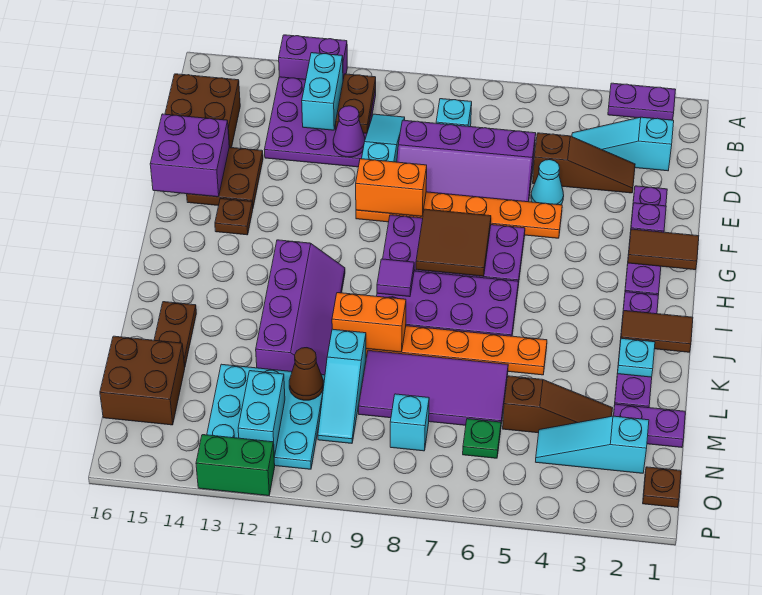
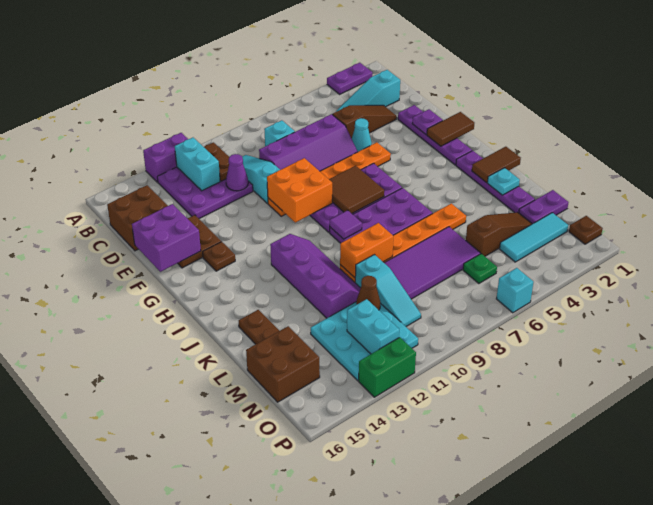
orange brick F9:F10 level 2 -> orange brick F9:G10 level 2
cyan slope N2:N4 level 1 top 2 -> cyan tile N2:N4 level 1
cyan brick N8 level 1 -> cyan brick P6 level 1

